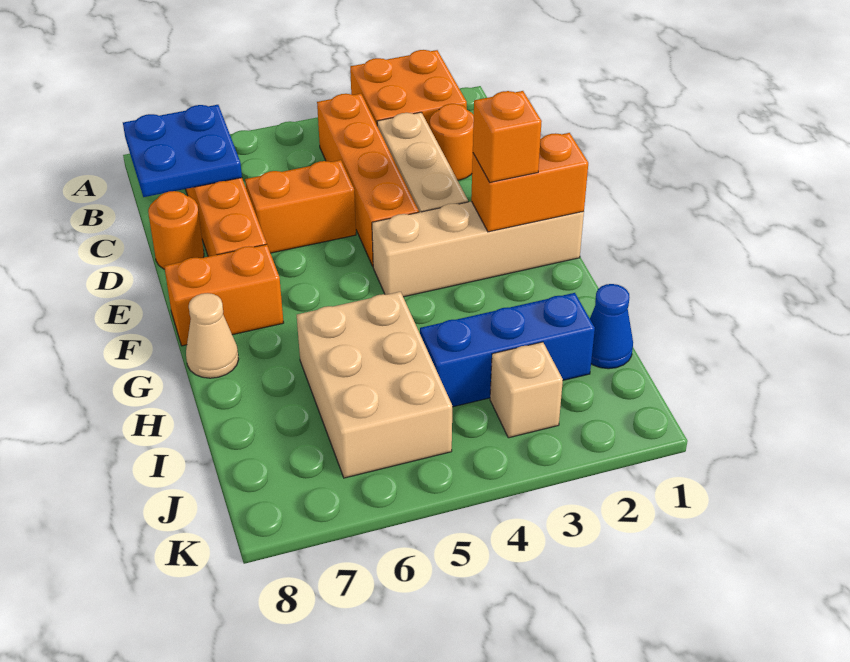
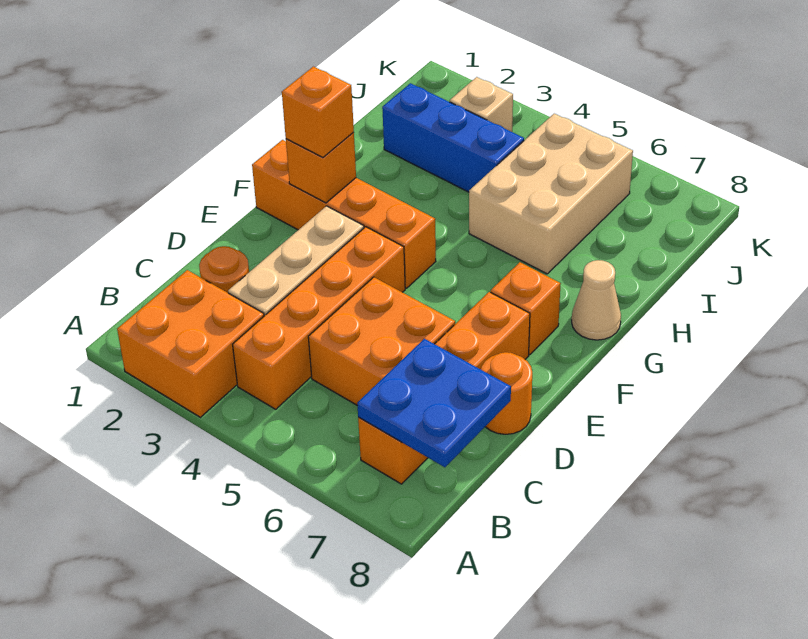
orange brick D5:D6 level 1 -> orange brick C5:D6 level 1
tan brick F1:F4 level 1 -> orange brick F1:F4 level 1
orange brick F1:F2 level 2 -> orange brick F2 level 2
orange brick F7:F8 level 1 -> orange brick F7 level 1
blue cone I1 level 1 -> none

